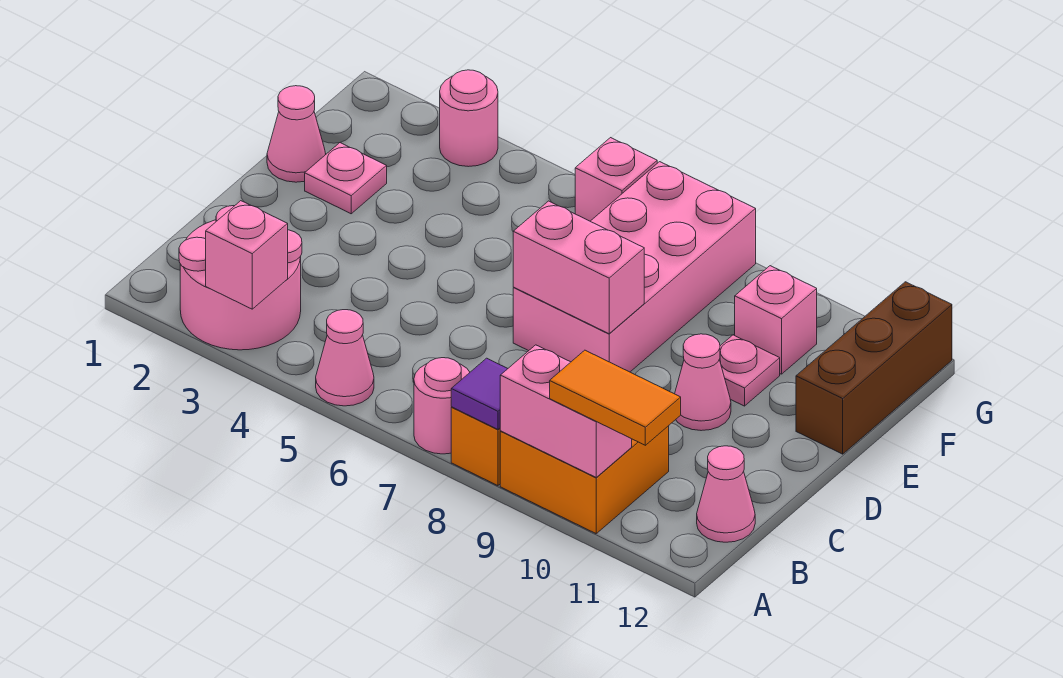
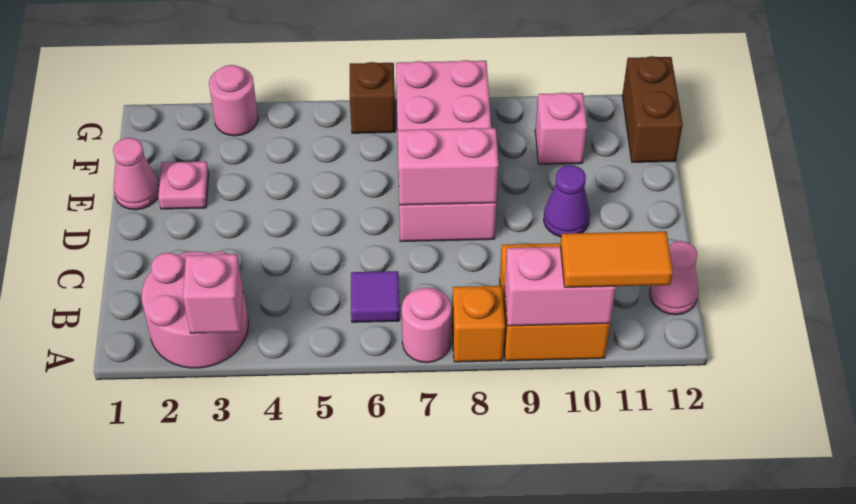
pink cone A5 level 1 -> none
purple tile A8 level 2 -> purple tile B6 level 1
pink cone D10 level 1 -> purple cone D10 level 1
pink plate E10 level 1 -> none
brown brick E12:G12 level 1 -> brown brick F12:G12 level 1
pink brick G6 level 1 -> brown brick G6 level 1

